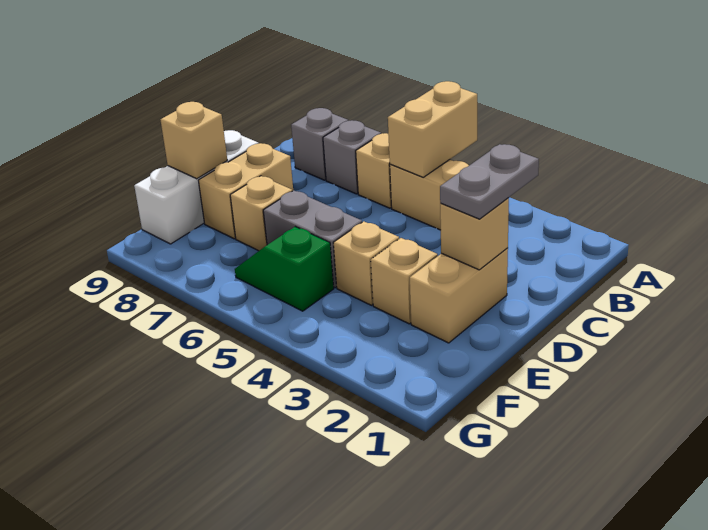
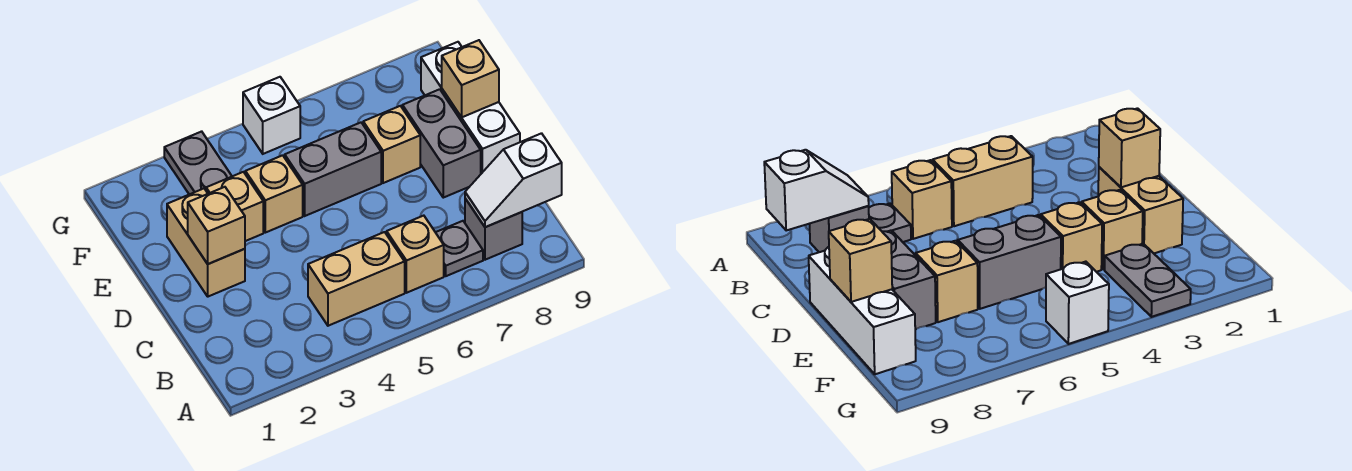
tan brick A5:B5 level 2 -> none
grey brick B7 level 1 -> grey plate B7 level 1
none -> white slope B8:B9 level 2 top 9
grey plate C2:D2 level 3 -> grey plate F3:G3 level 1
tan brick D8:E8 level 1 -> grey brick D8:E8 level 1
green slope F5:F6 level 1 top 5 -> none
none -> white brick G5 level 1

